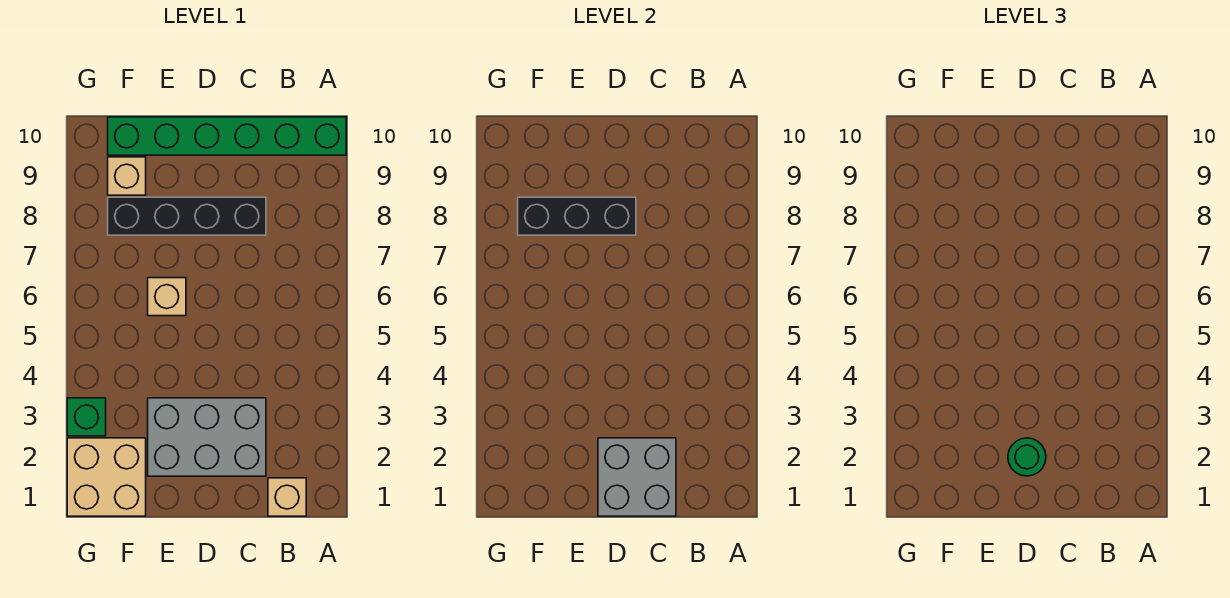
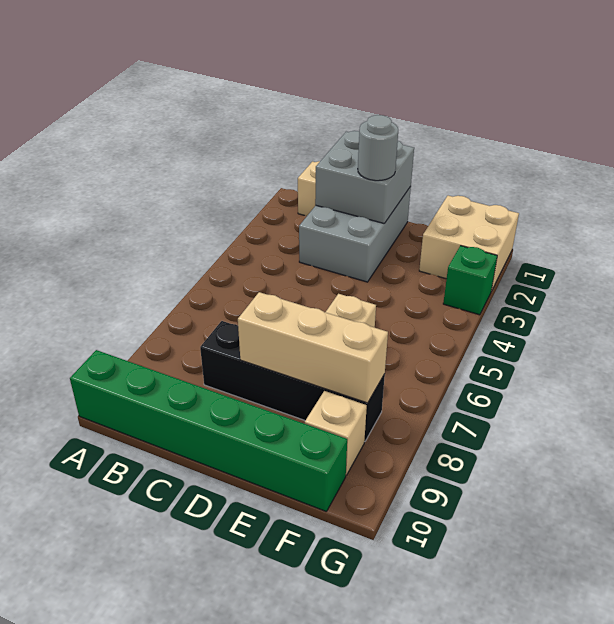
grey brick C2:E3 level 1 -> grey brick C1:D3 level 1
green round brick D2 level 3 -> grey round brick D2 level 3
black brick D8:F8 level 2 -> tan brick D8:F8 level 2

